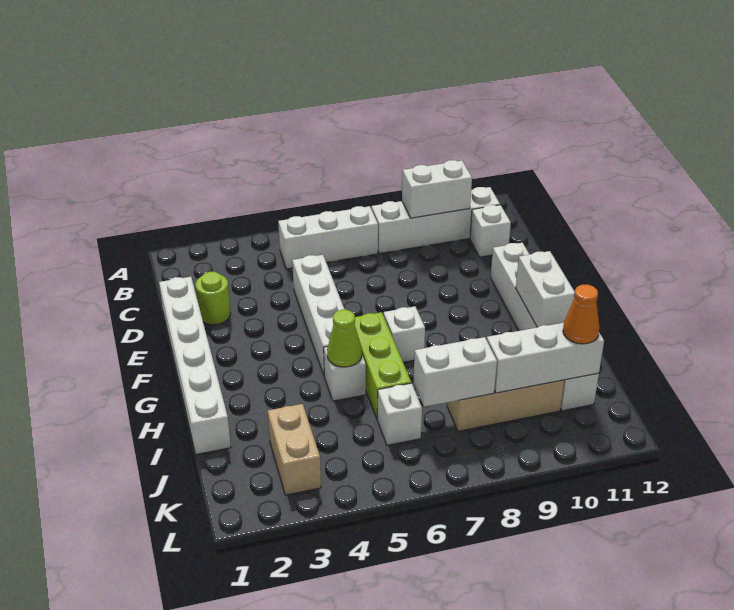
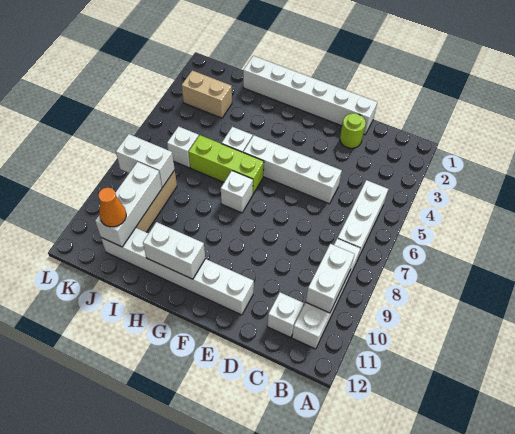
lime cone H5 level 2 -> none
white brick J7:J8 level 2 -> white brick J8:K8 level 2

